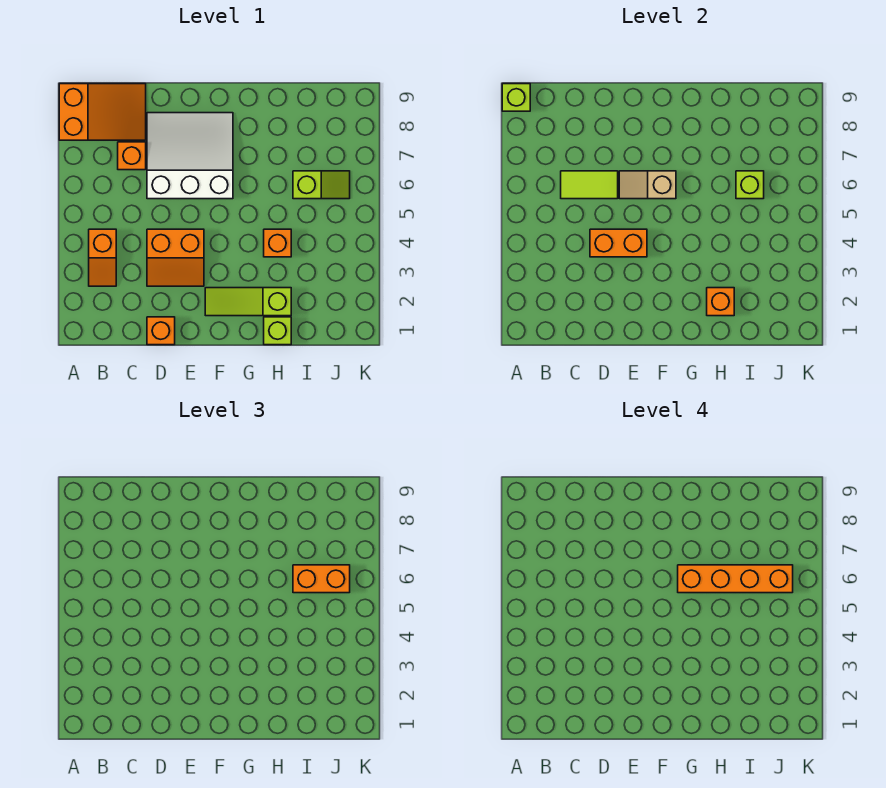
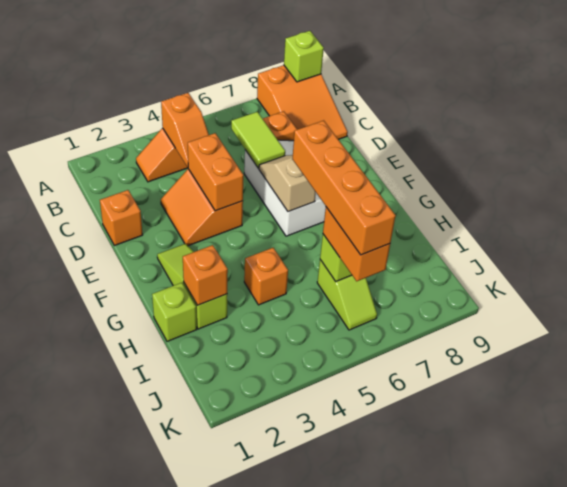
none -> orange slope B4:C4 level 2 top B

